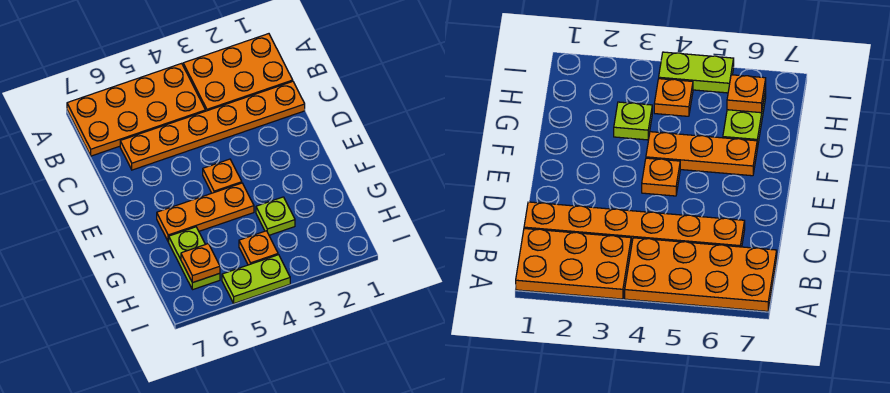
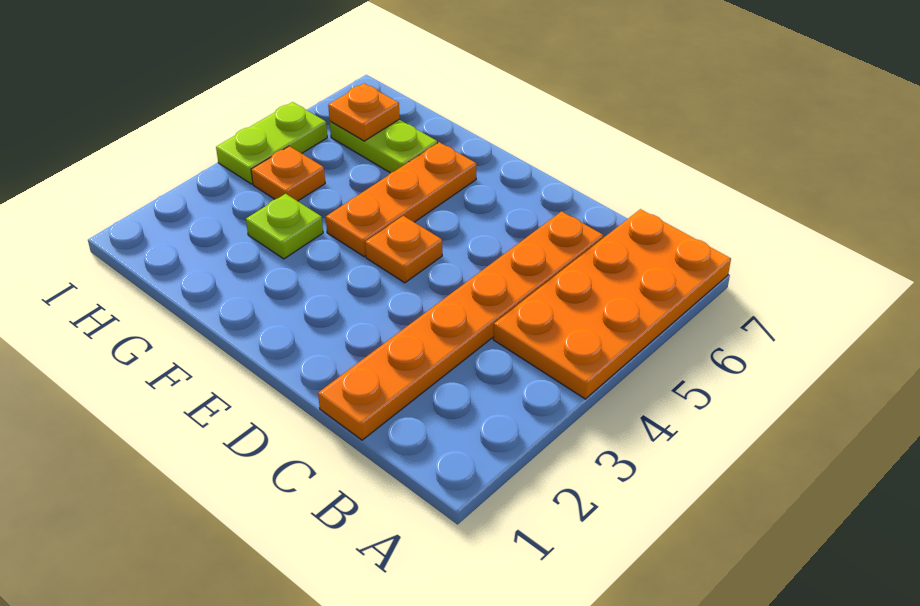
orange plate A1:B3 level 1 -> none

